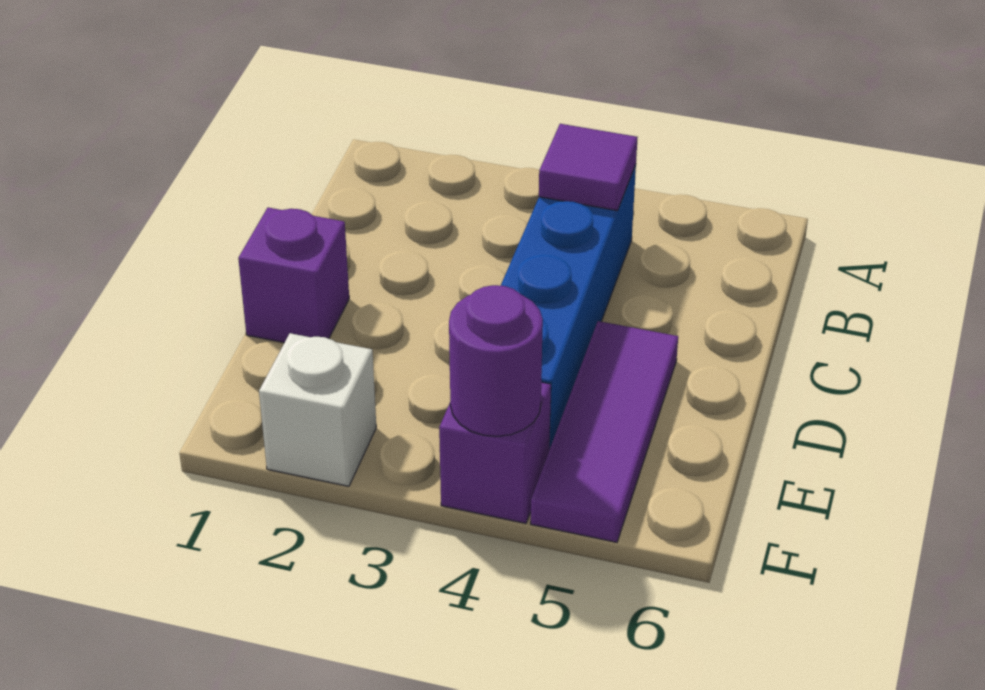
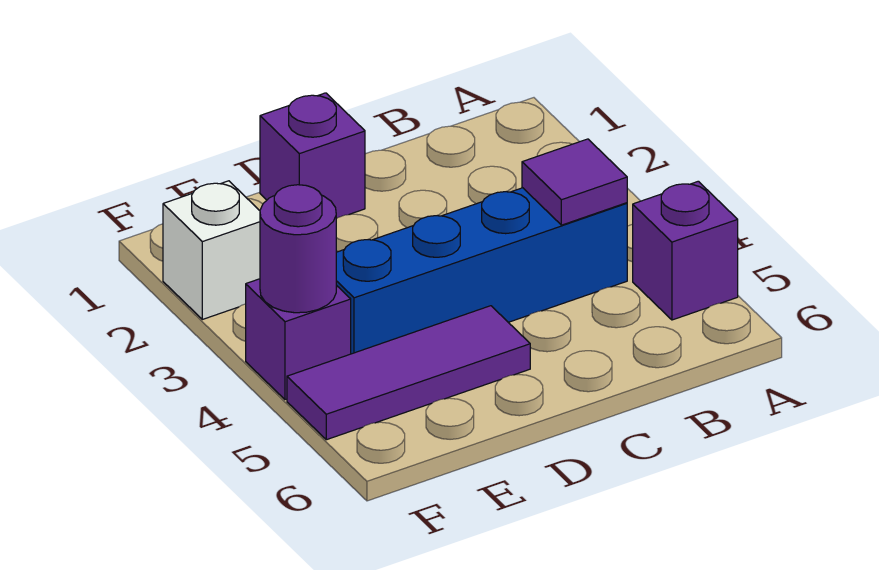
none -> purple brick A5 level 1

